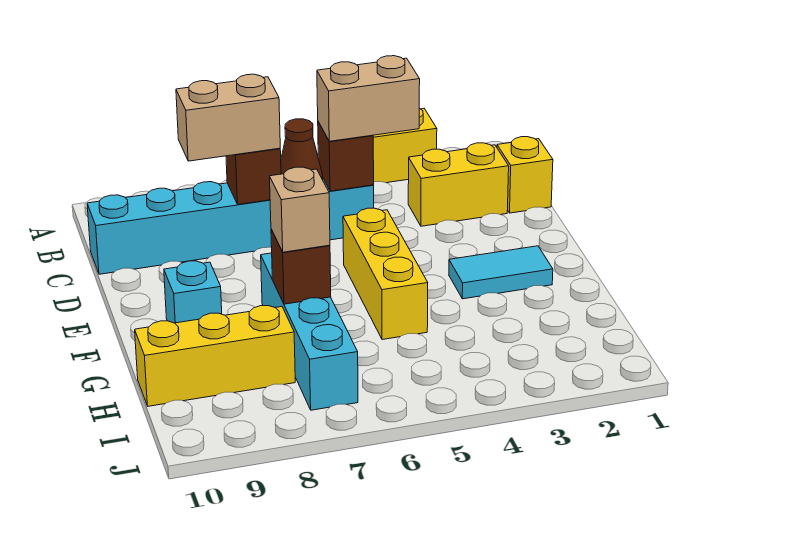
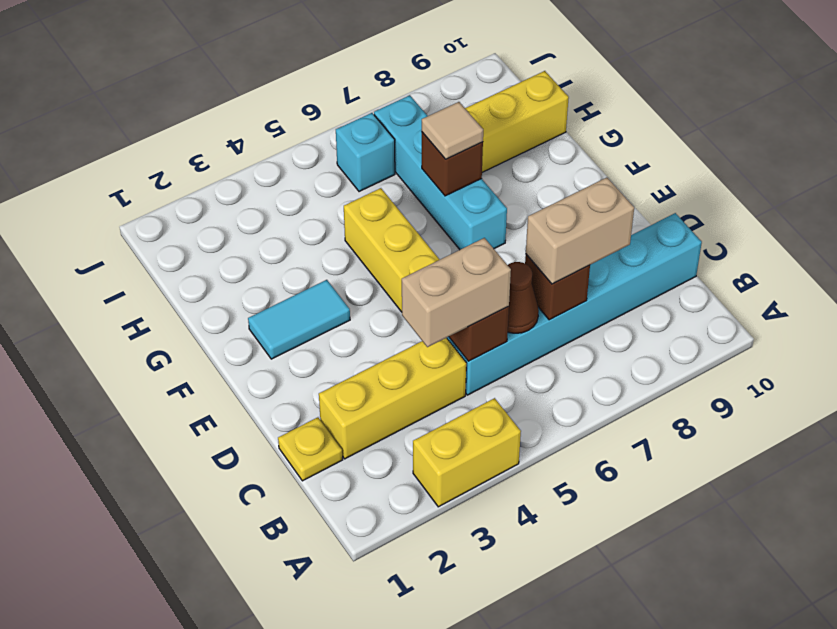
yellow brick C1 level 1 -> yellow plate C1 level 1
yellow brick C2:C3 level 1 -> yellow brick C2:C4 level 1
cyan brick F9 level 1 -> cyan brick I6 level 1
tan brick G7 level 3 -> tan tile G7 level 3

